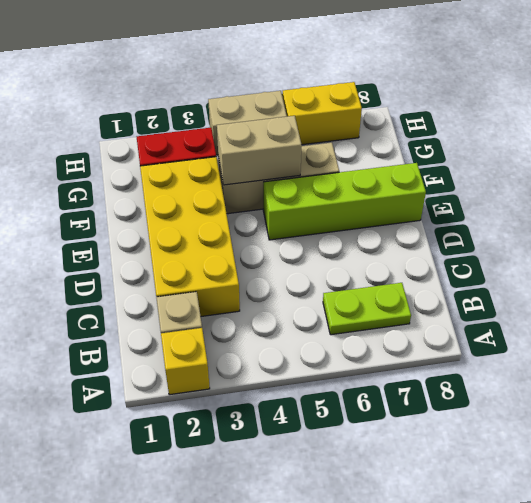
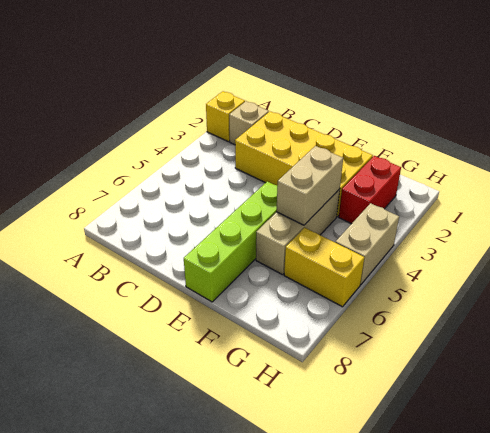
lime plate B6:B7 level 1 -> none
yellow brick H6:H7 level 1 -> yellow brick G6:H6 level 1

